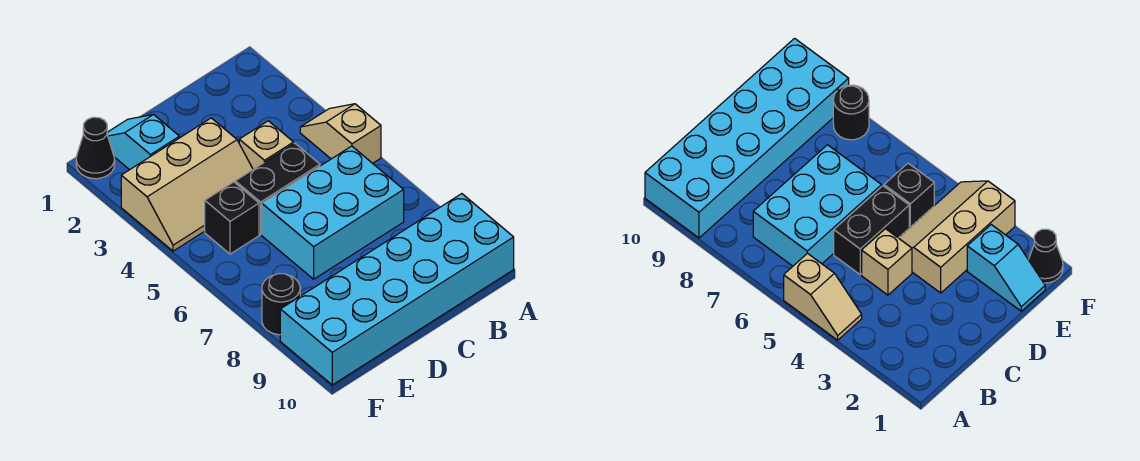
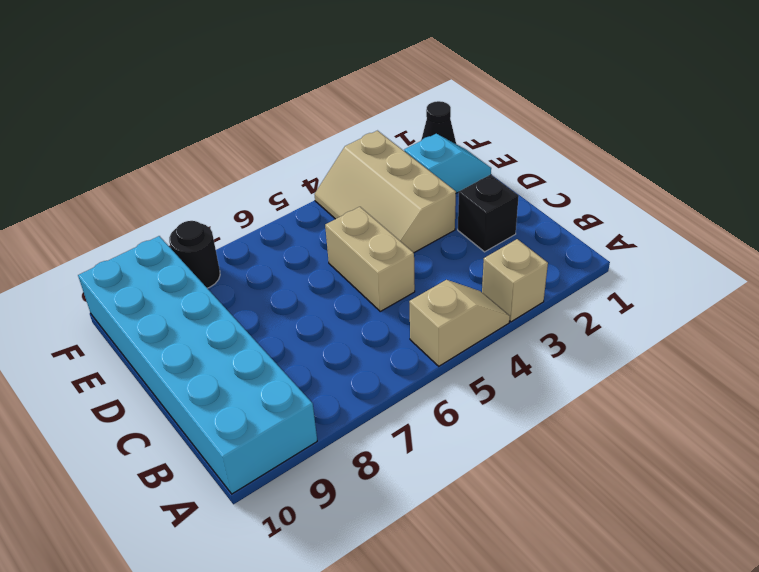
cyan brick B6:D7 level 1 -> none
tan brick C4 level 1 -> tan brick A3 level 1
black brick C5:D5 level 1 -> tan brick C5:D5 level 1
black brick E5 level 1 -> black brick C2 level 1

